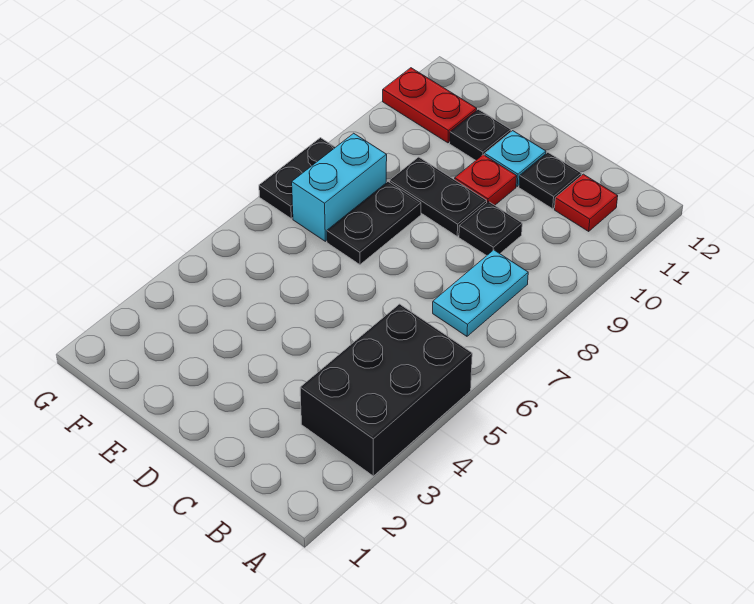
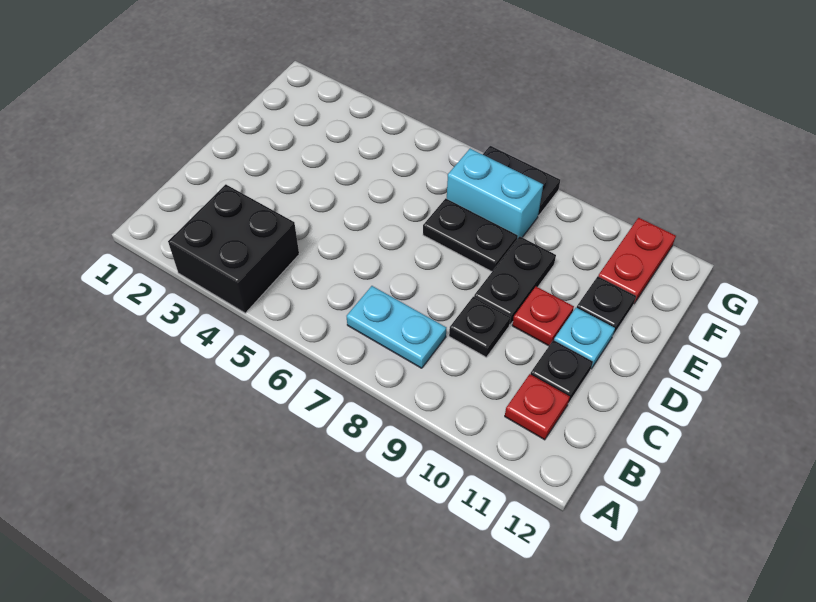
black brick A3:B5 level 1 -> black brick A3:B4 level 1

